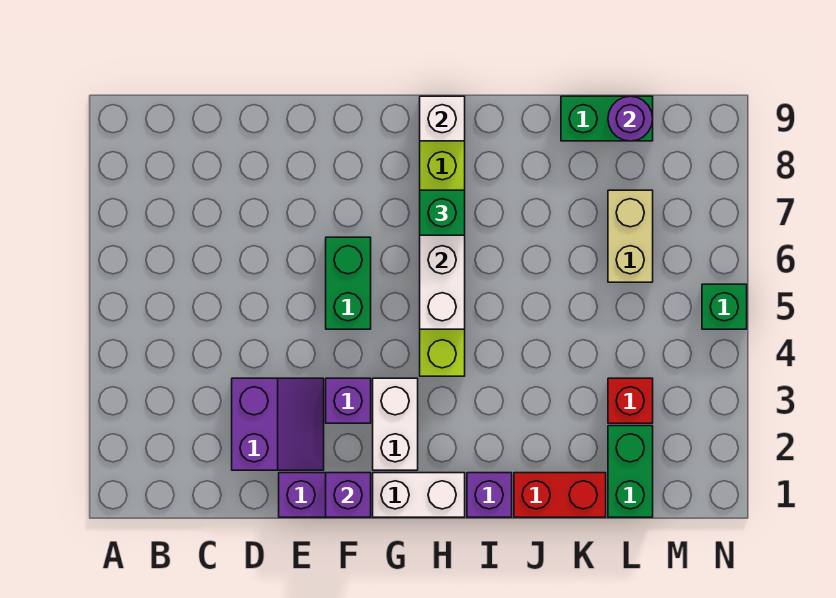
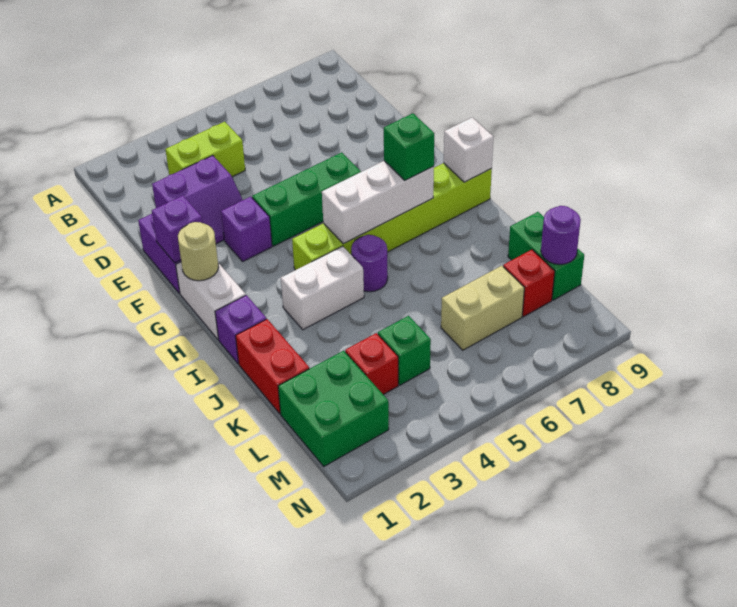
none -> lime brick C3:C4 level 1
green brick F5:F6 level 1 -> green brick F4:F6 level 1
none -> tan round brick G1 level 2
white brick G2:G3 level 1 -> white brick I3:I4 level 1
none -> purple round brick I5 level 1
green brick L1:L2 level 1 -> green brick L1:M2 level 1
none -> red brick L8 level 1
green brick N5 level 1 -> green brick L4 level 1

